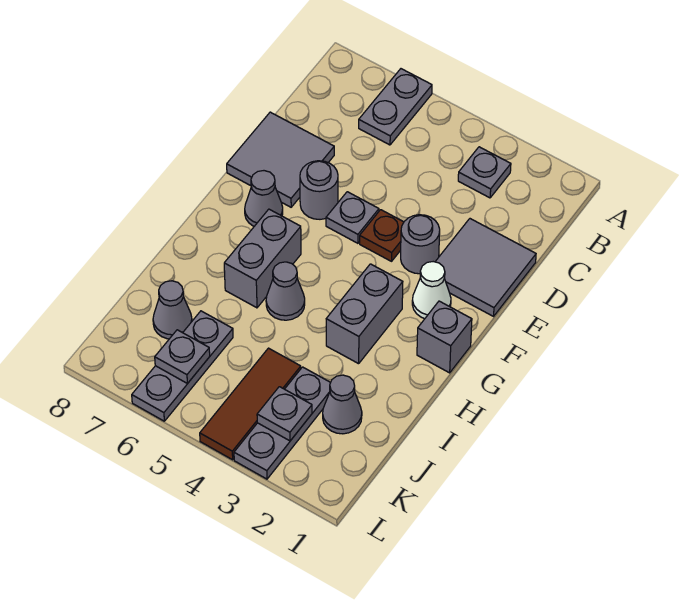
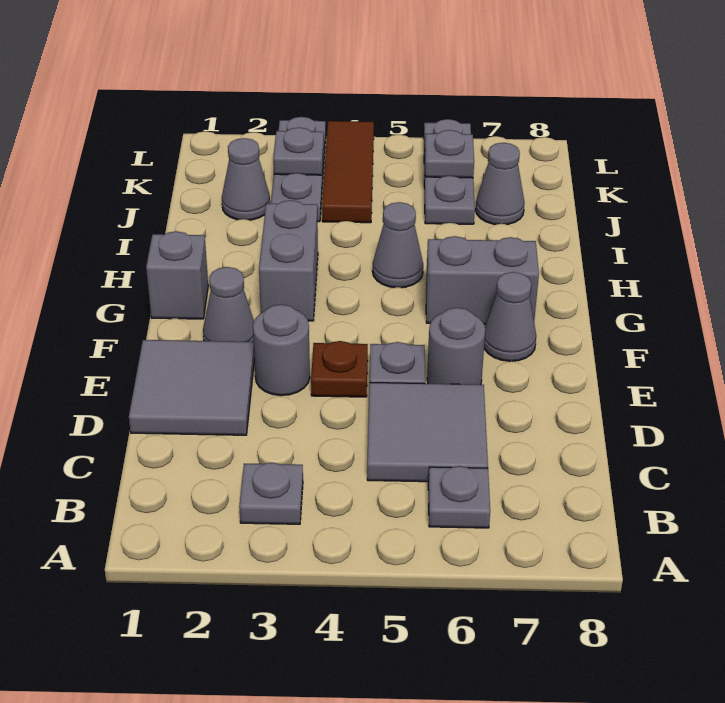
grey plate A6:B6 level 1 -> grey plate B6 level 1
grey tile D7:E8 level 1 -> grey tile C5:D6 level 1
white cone F2 level 1 -> grey cone F2 level 1
grey brick G6:H6 level 1 -> grey brick G6:G7 level 1

